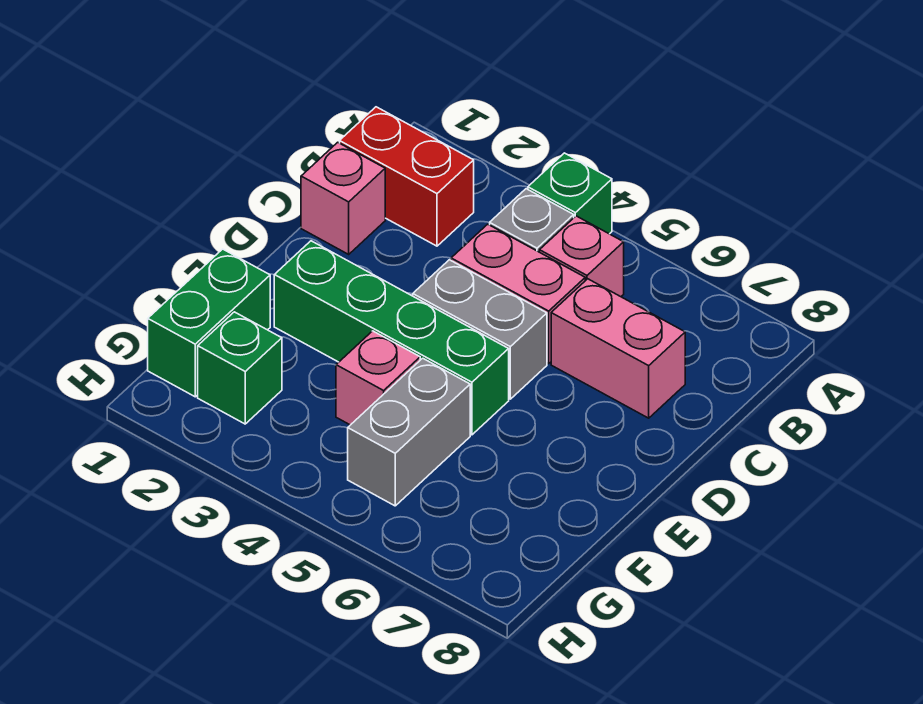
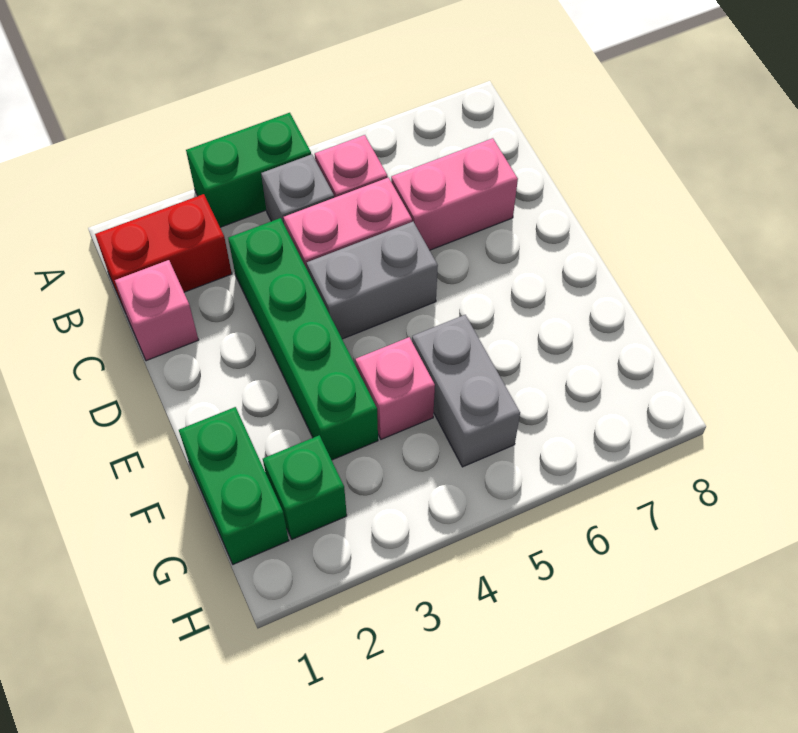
green brick A4 level 1 -> green brick A3:A4 level 1
green brick E2:E5 level 1 -> green brick C3:F3 level 1

